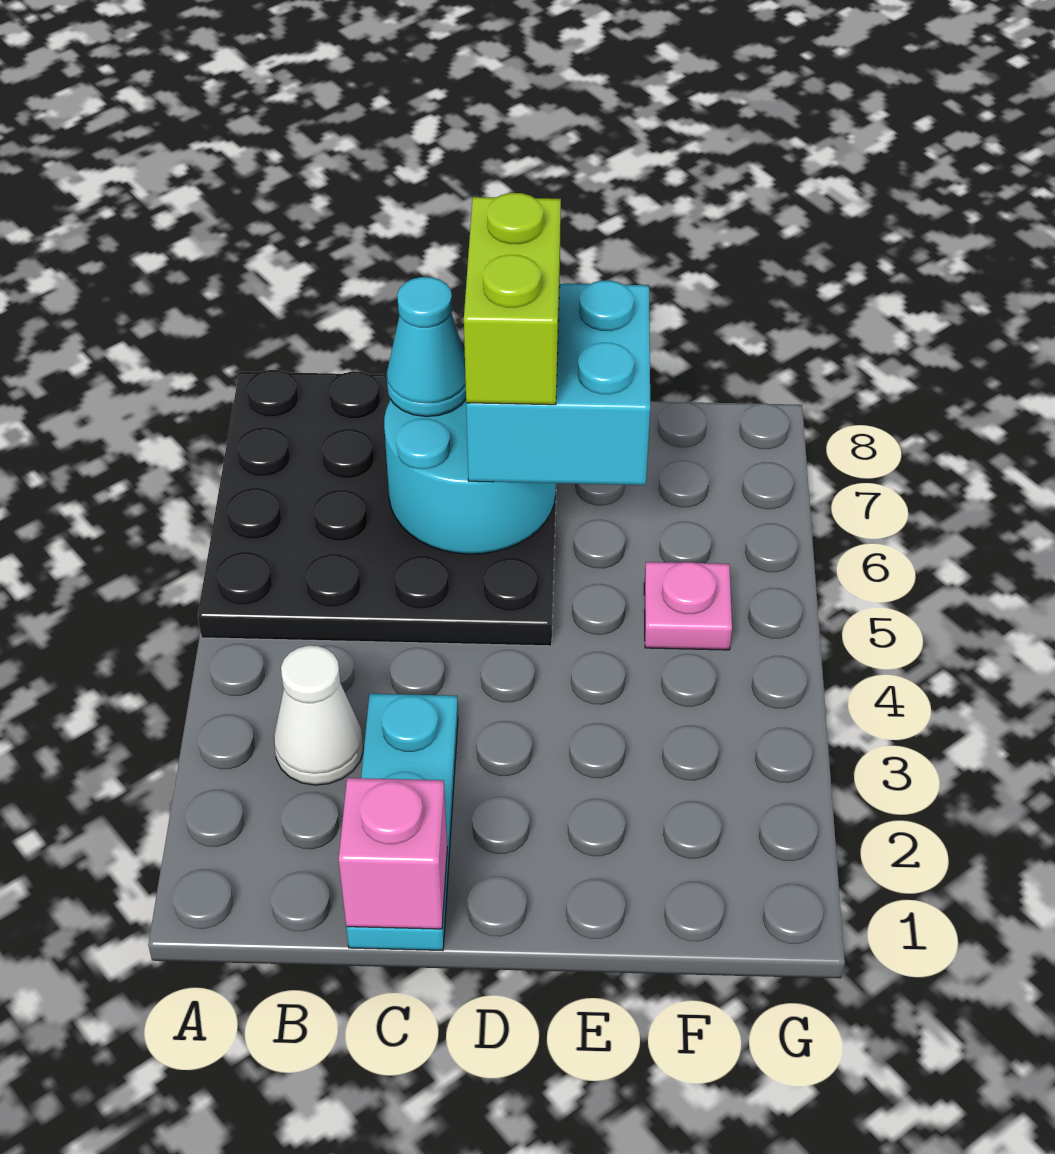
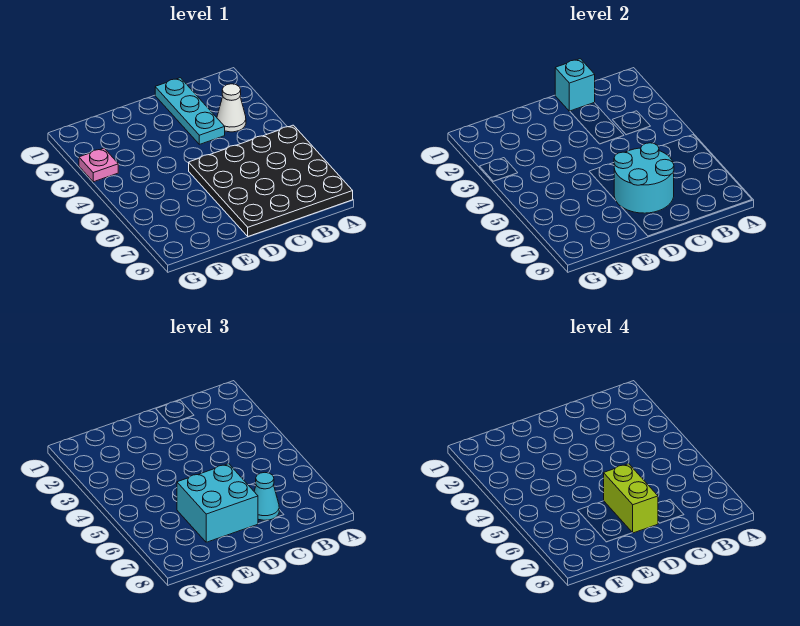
pink brick C1 level 2 -> cyan brick C1 level 2
pink plate F5 level 1 -> pink plate G3 level 1

